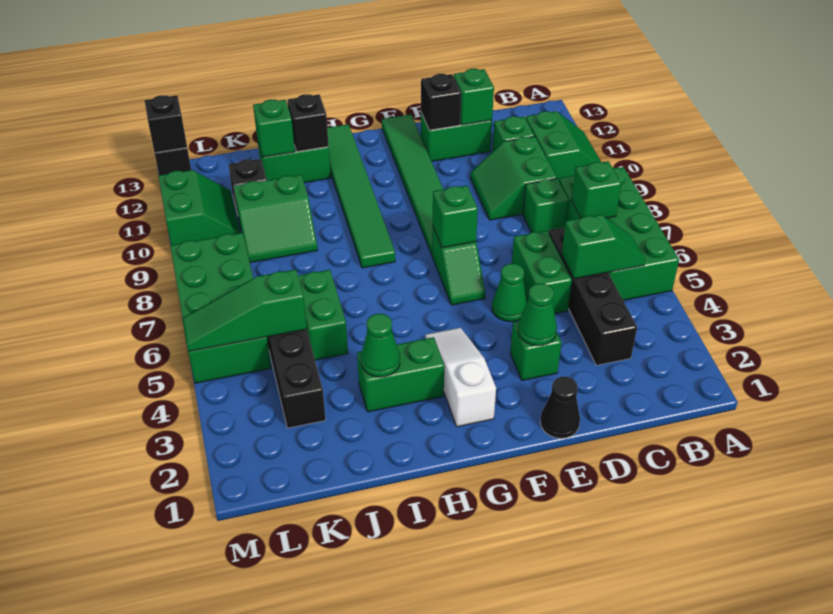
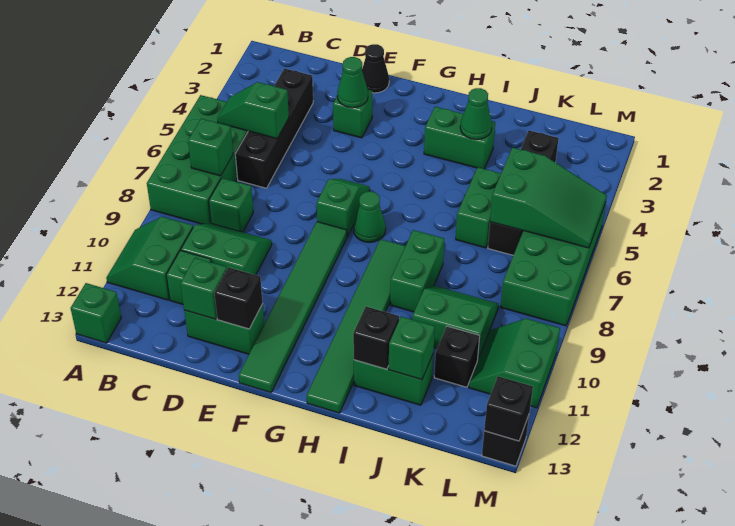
green slope C9:D10 level 1 top C -> green slope C9:D10 level 1 top 10
green brick D5:D6 level 1 -> green brick I8:I9 level 1
green cone E5 level 1 -> green cone G7 level 1
green brick F7 level 2 -> green brick A13 level 1
white slope G2:G4 level 1 top 2 -> none
green slope K5:M5 level 2 top K -> green slope K5:M6 level 2 top K

